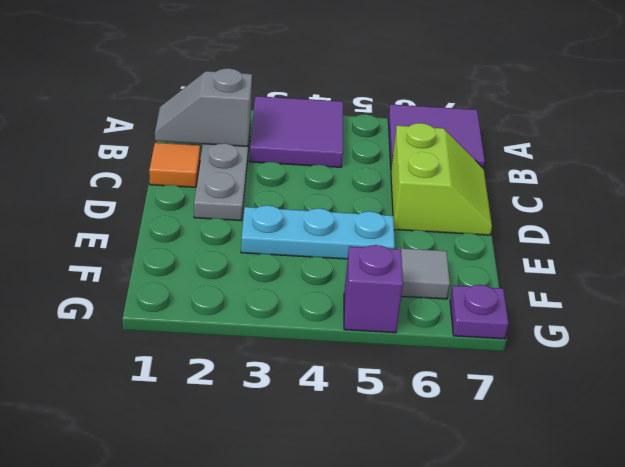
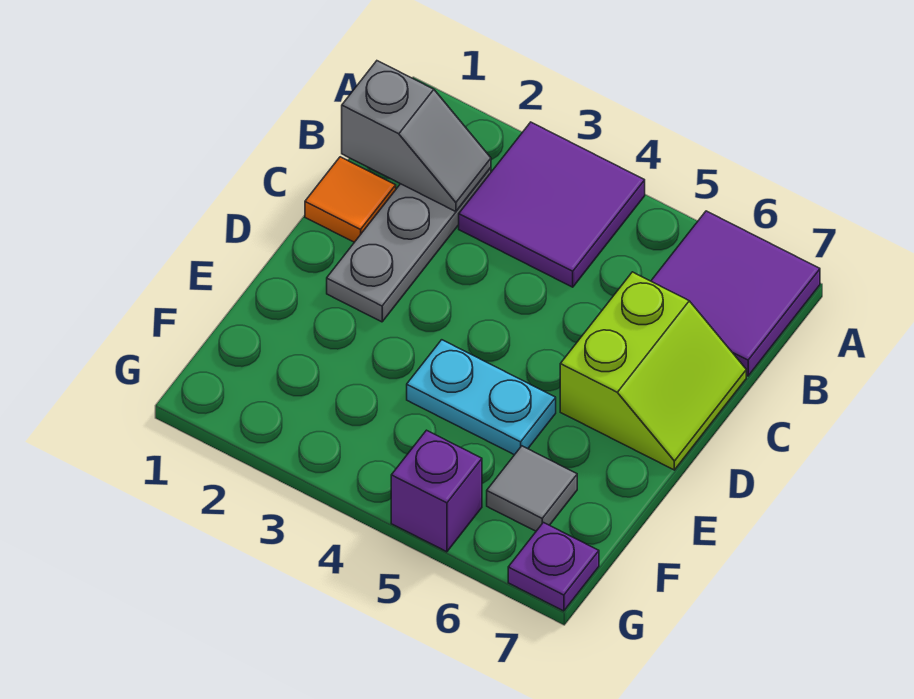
grey slope B1:B2 level 2 top 2 -> grey slope B1:B2 level 2 top 1
cyan plate E3:E5 level 1 -> cyan plate E4:E5 level 1

